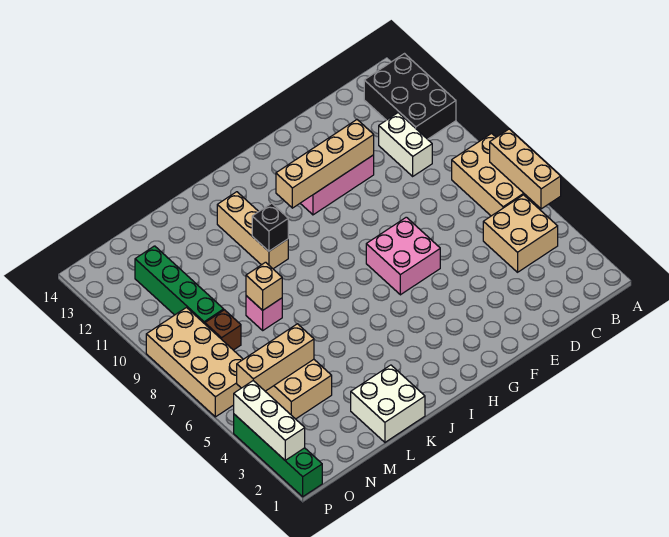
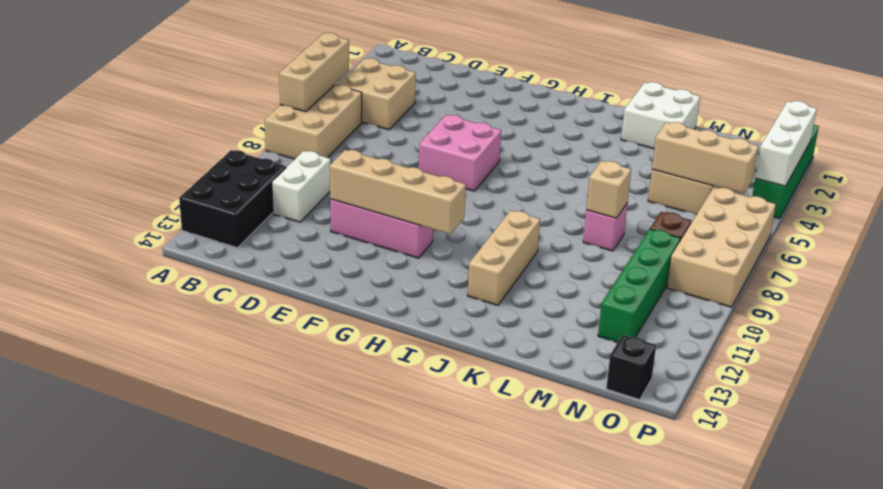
black brick J10 level 2 -> black brick O14 level 1

